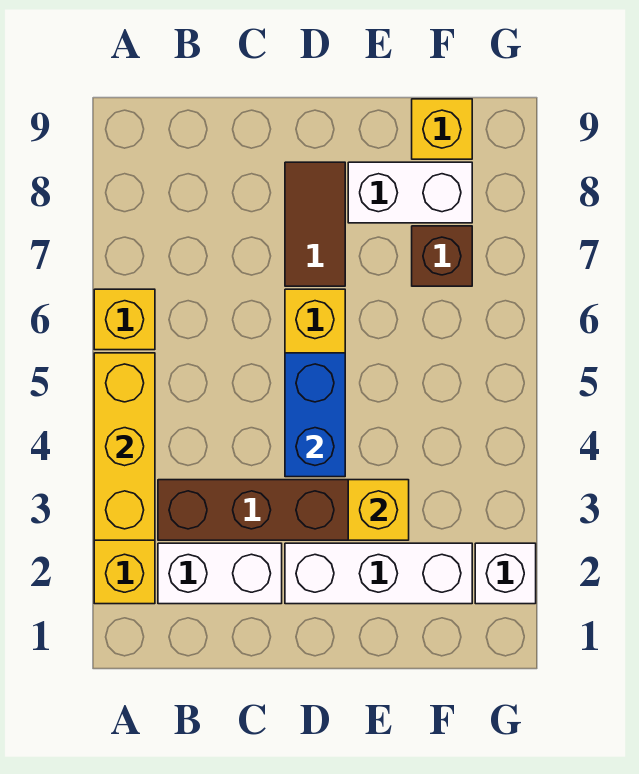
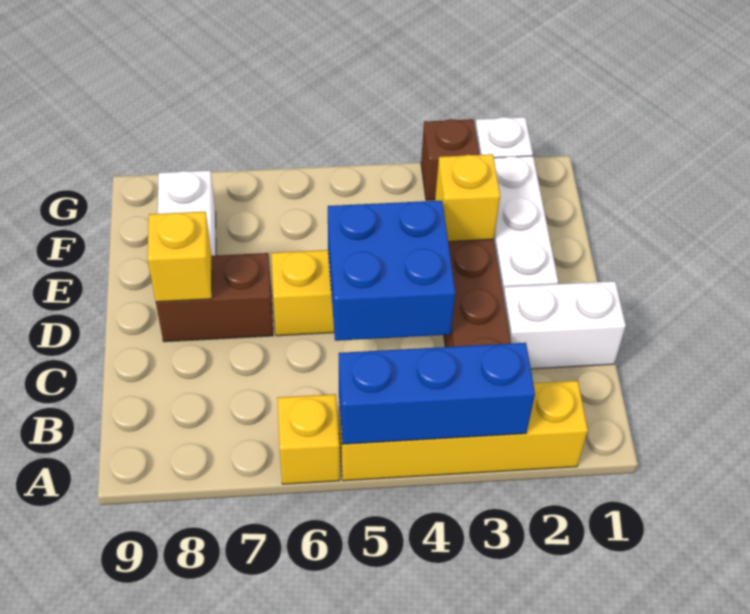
yellow brick A3:A5 level 2 -> blue brick A3:A5 level 2
white brick B2:C2 level 1 -> white brick C1:C2 level 1
blue brick D4:D5 level 2 -> blue brick C4:D5 level 2
brown tile D7:D8 level 1 -> brown brick D7:D8 level 1
brown brick F7 level 1 -> brown brick G3 level 1
yellow brick F9 level 1 -> yellow brick D8 level 2

